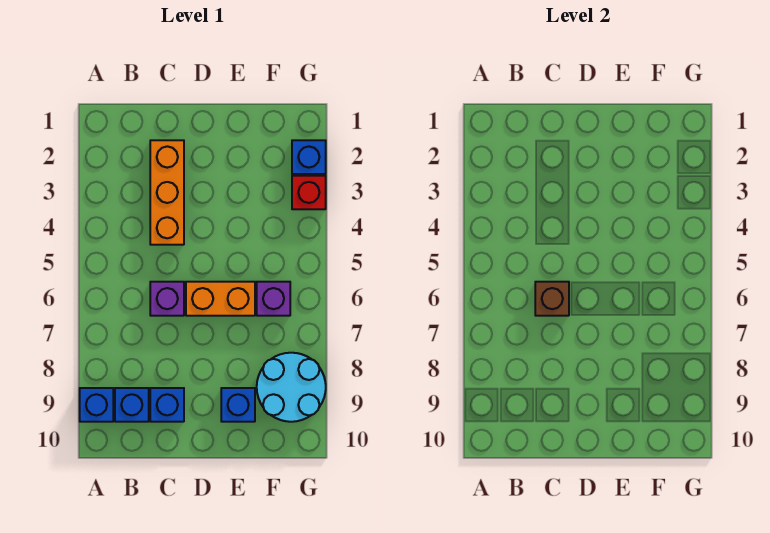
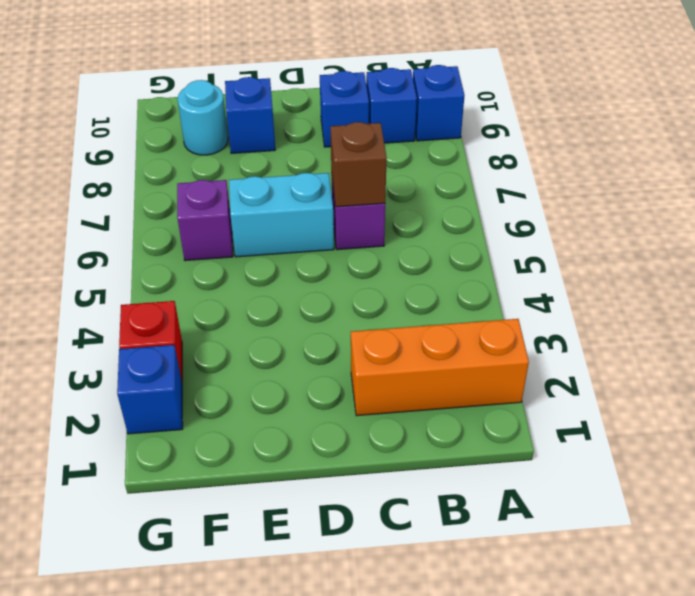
orange brick C2:C4 level 1 -> orange brick A2:C2 level 1
orange brick D6:E6 level 1 -> cyan brick D6:E6 level 1
cyan round brick F8:G9 level 1 -> cyan round brick F9 level 1

